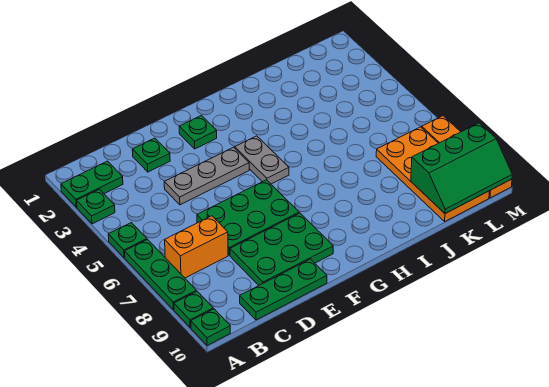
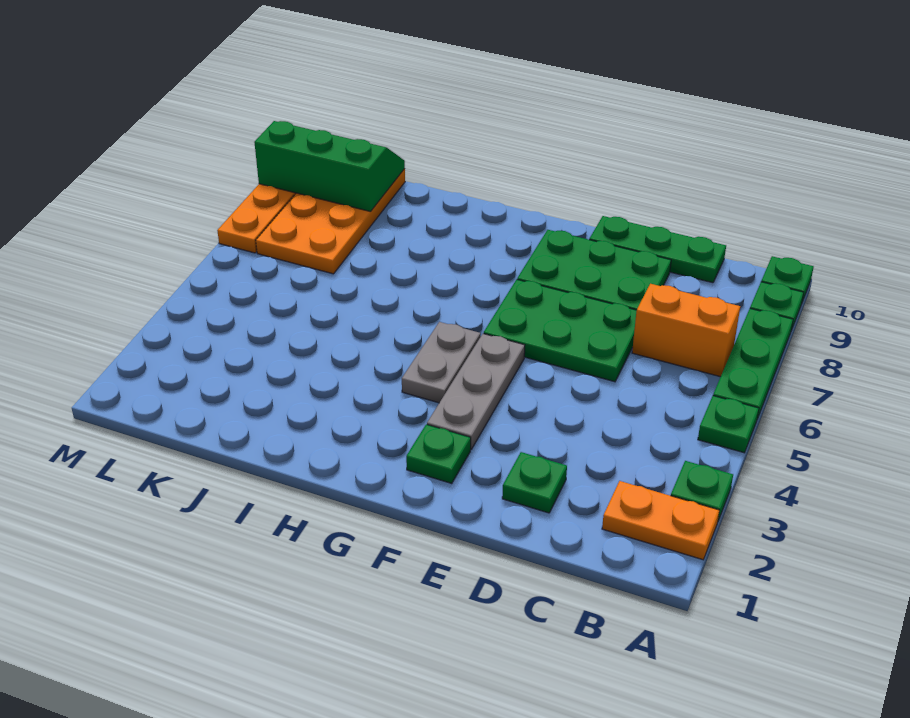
green plate A2:B2 level 1 -> orange plate A2:B2 level 1
grey plate D4:F4 level 1 -> grey plate F3:F5 level 1

